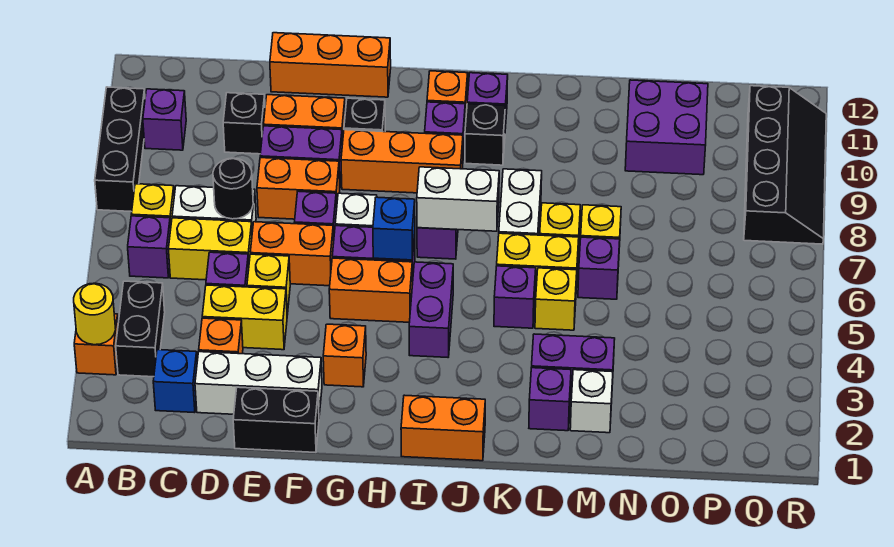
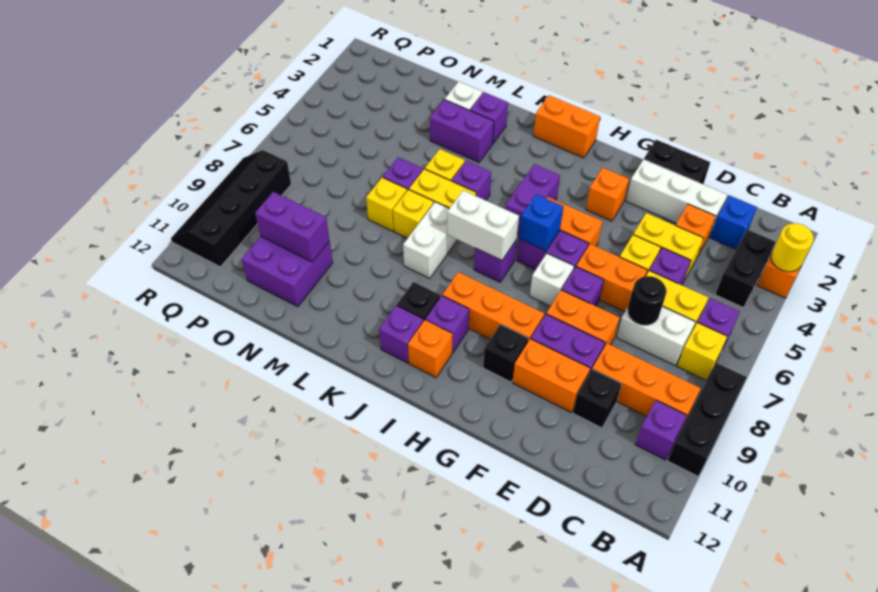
orange brick E12:G12 level 1 -> orange brick B9:D9 level 1
none -> purple brick N10:O10 level 2

